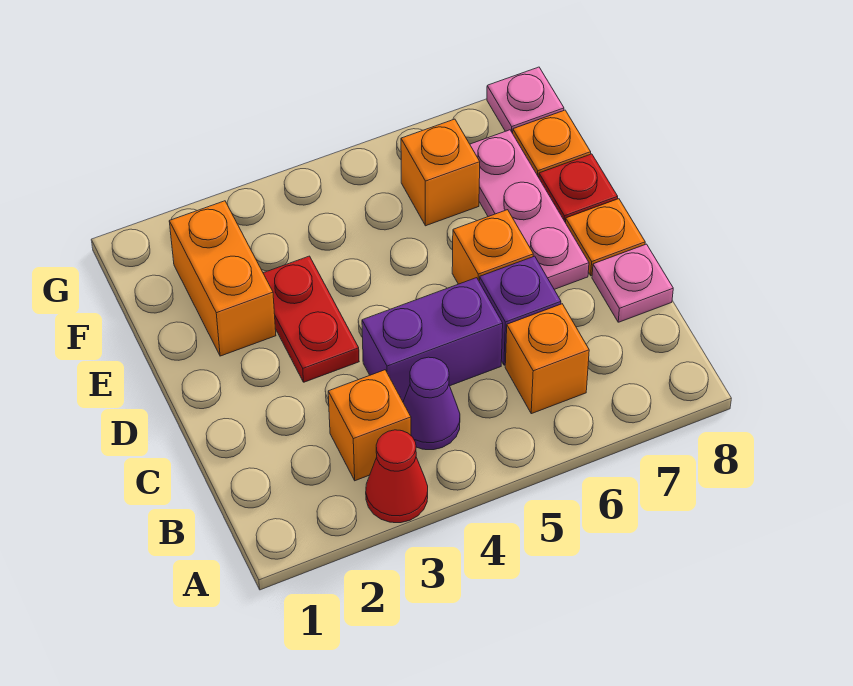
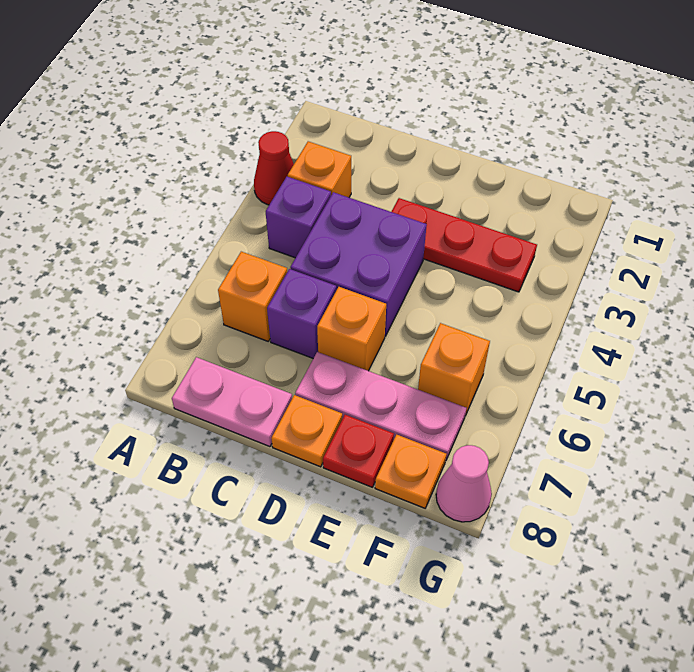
purple cone B4 level 1 -> purple brick B4 level 1
purple brick C4:C5 level 1 -> purple brick C4:D5 level 1
pink plate C8 level 1 -> pink plate B8:C8 level 1
red plate D3:E3 level 1 -> red plate D3:F3 level 1
orange brick E2:F2 level 1 -> none
pink plate G8 level 1 -> pink cone G8 level 1

